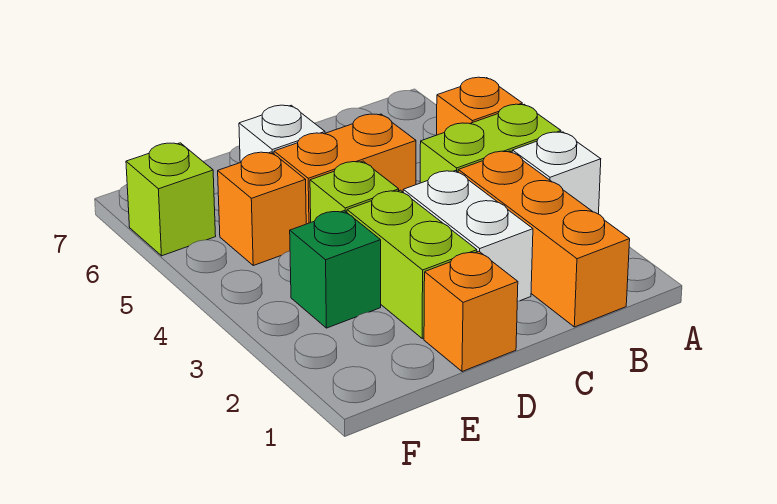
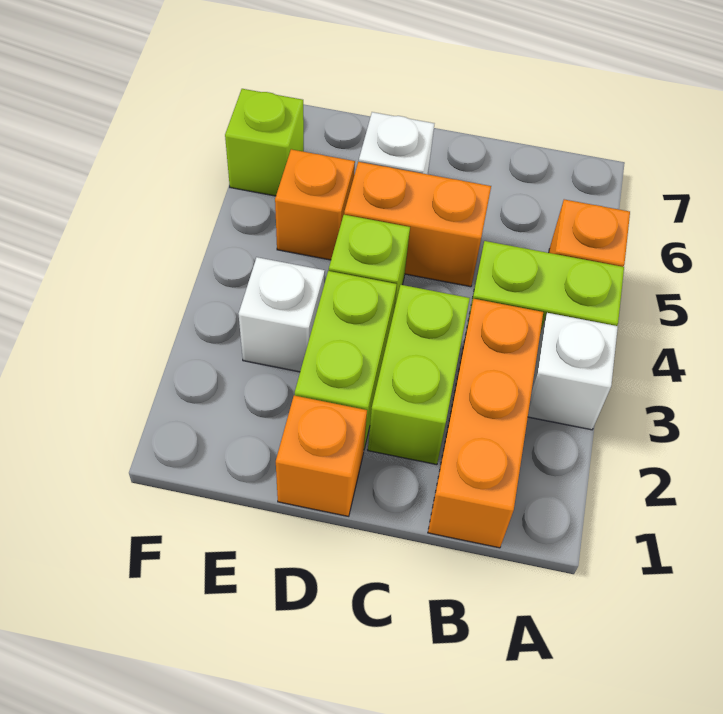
white brick C2:C3 level 1 -> lime brick C2:C3 level 1
green brick E3 level 1 -> white brick E3 level 1

